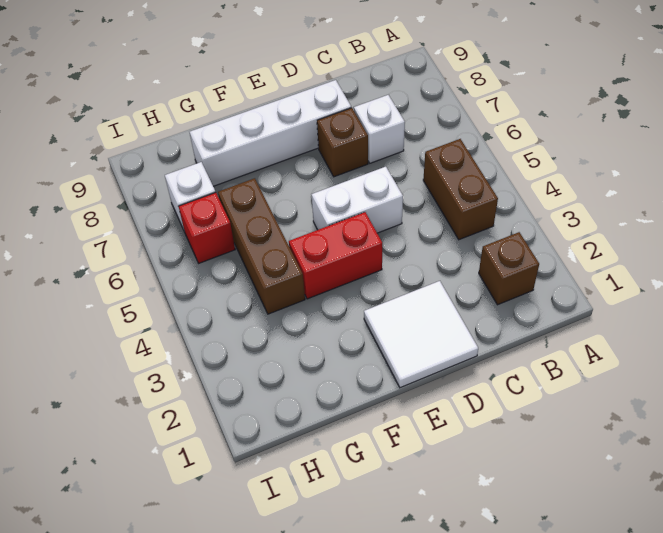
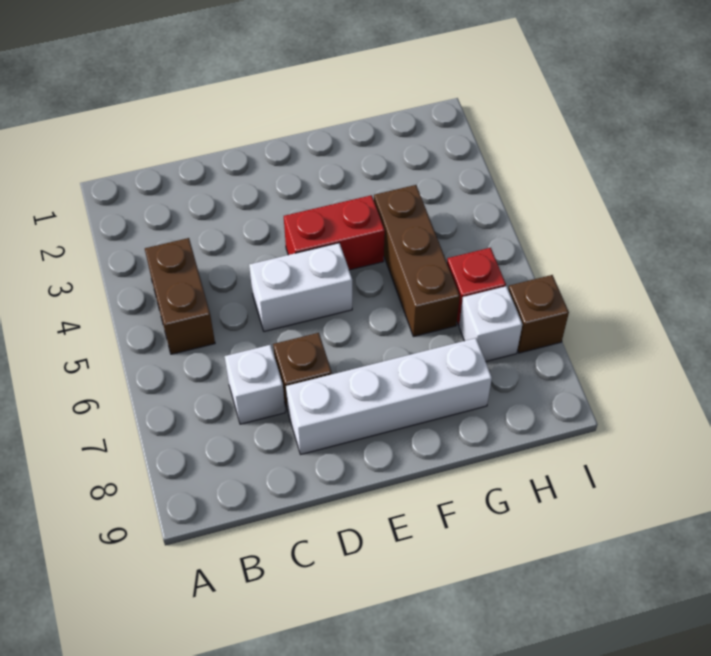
brown brick B2 level 1 -> brown brick I7 level 1
white tile D1:E2 level 1 -> none

